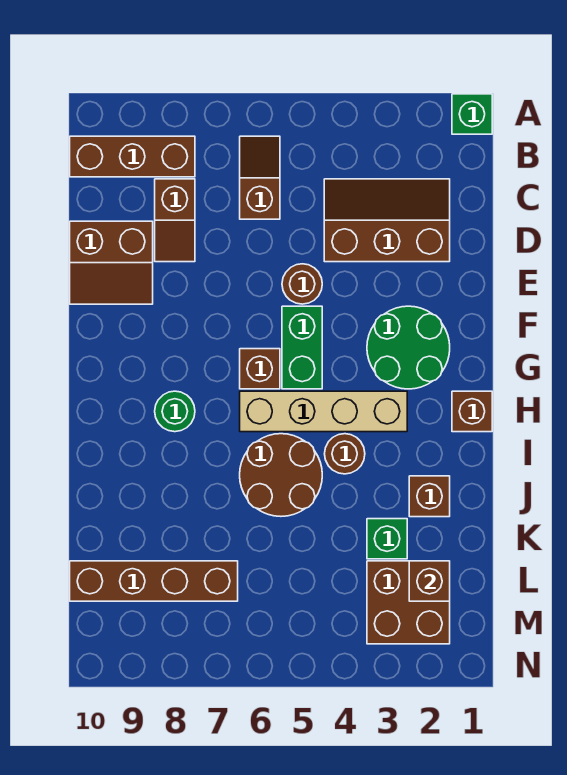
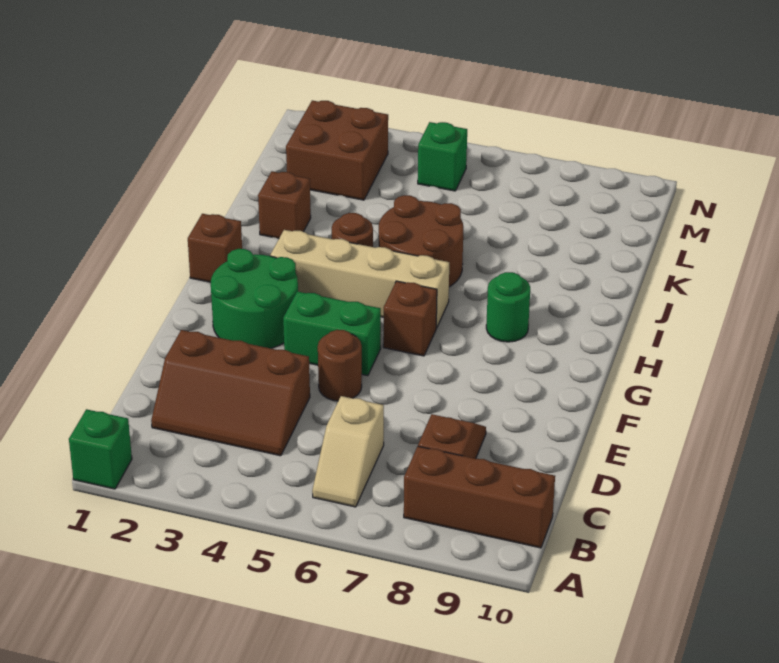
brown slope B6:C6 level 1 top C -> tan slope B6:C6 level 1 top C
brown slope D9:E10 level 1 top D -> none
green brick F5:G5 level 1 -> green brick F4:F5 level 1
green brick K3 level 1 -> green brick M5 level 1
brown brick L2 level 2 -> none
brown brick L7:L10 level 1 -> none

